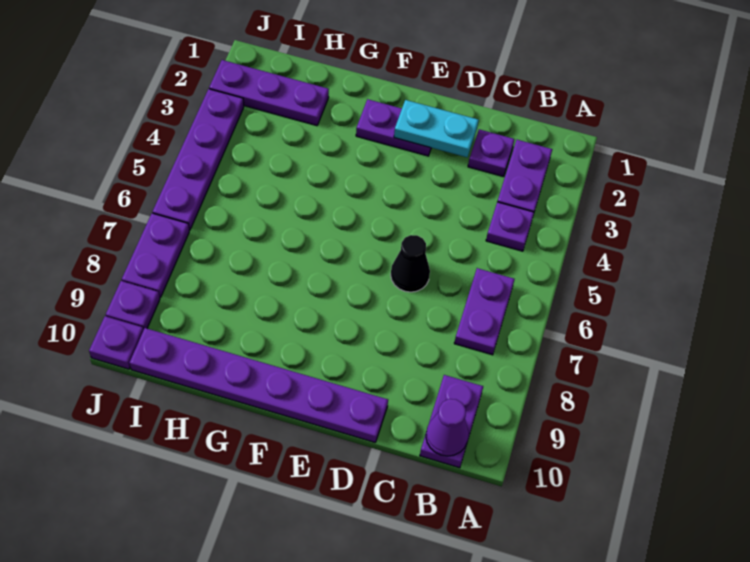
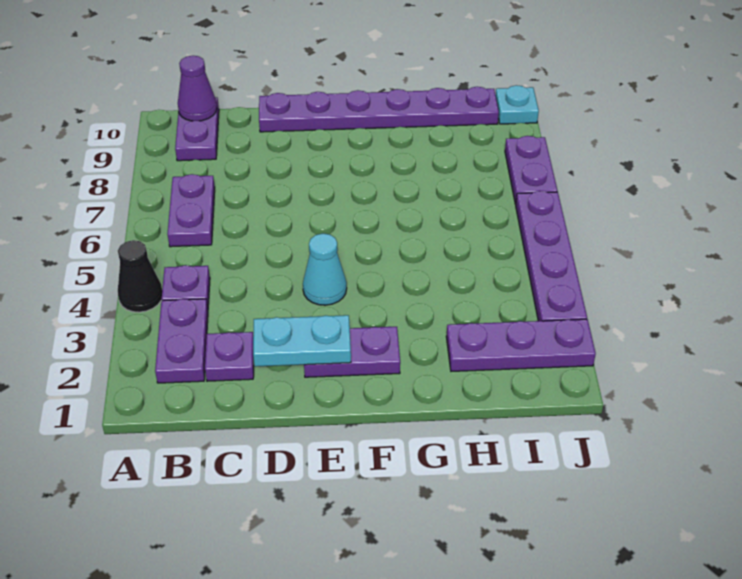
black cone D6 level 1 -> black cone A4 level 1
none -> cyan cone E4 level 1
purple plate J9 level 1 -> none
purple plate J10 level 1 -> cyan plate J10 level 1

